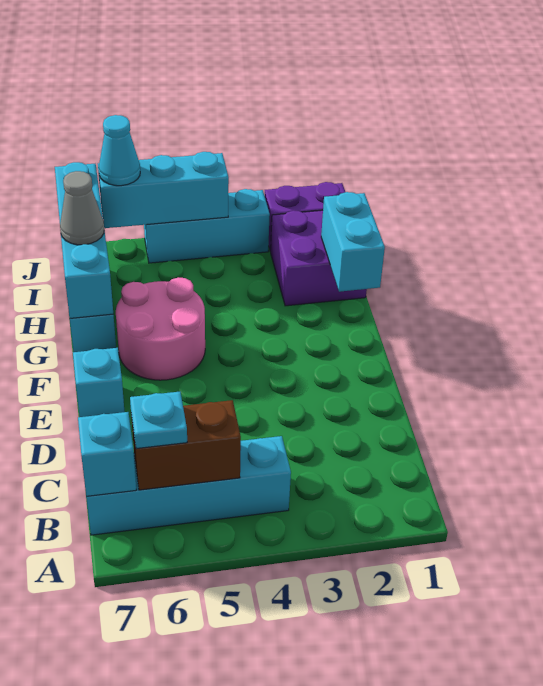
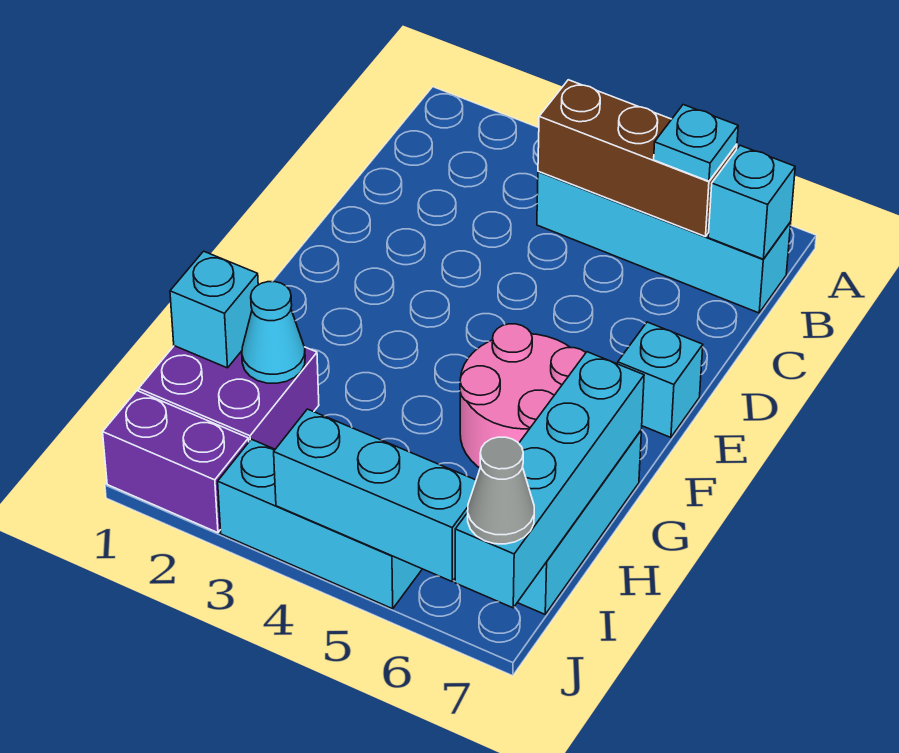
brown brick B5:B6 level 2 -> brown brick B4:B6 level 2
cyan brick G1:H1 level 2 -> cyan brick H1 level 2
grey cone H7 level 3 -> grey cone J7 level 3
cyan cone J6 level 3 -> cyan cone H2 level 2

